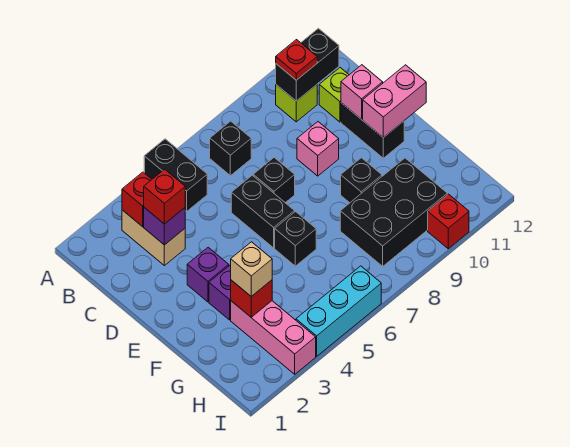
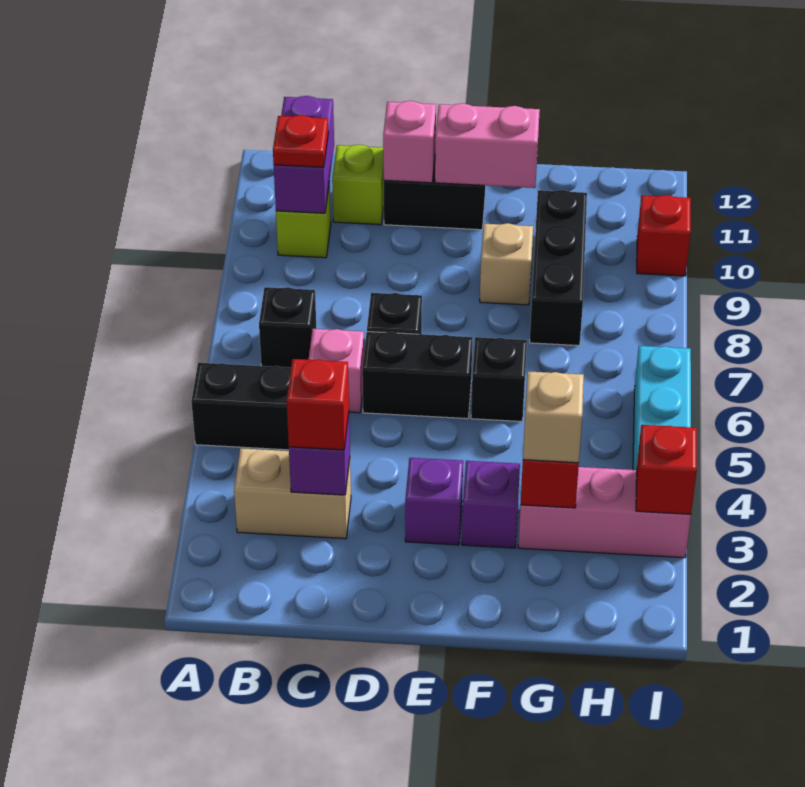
red brick B3 level 2 -> red brick I3 level 2
black brick B10:B11 level 2 -> purple brick B10:B11 level 2
pink brick D9 level 1 -> pink brick C6 level 1
pink brick E11:E12 level 2 -> pink brick E11:F11 level 2
black brick F9 level 1 -> tan brick F9 level 1
black brick G8:H10 level 1 -> black brick G8:G10 level 1

